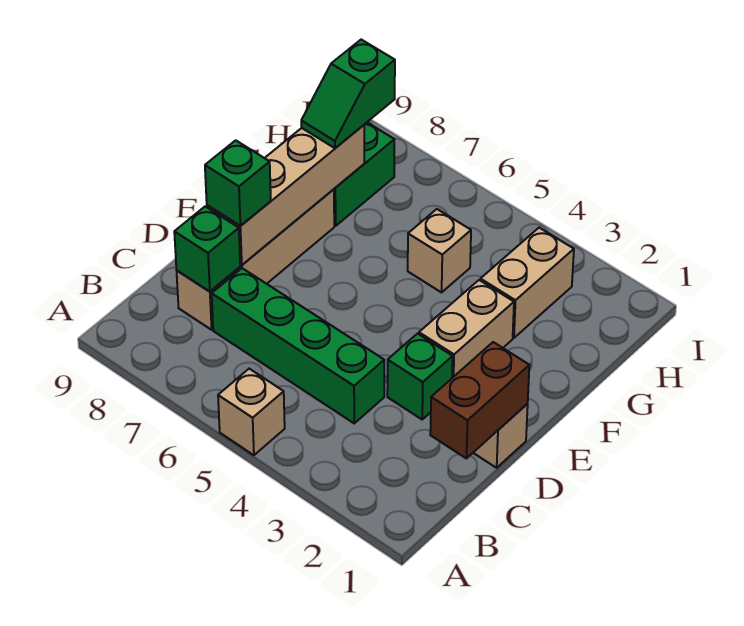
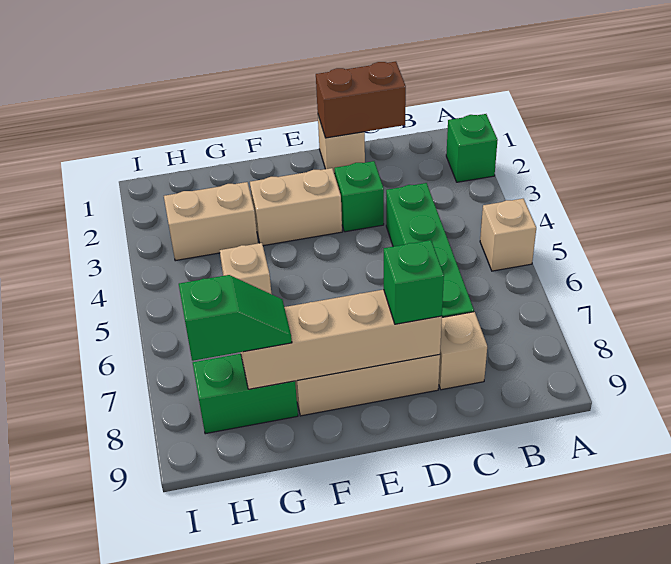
green brick C8 level 2 -> green brick A2 level 1

